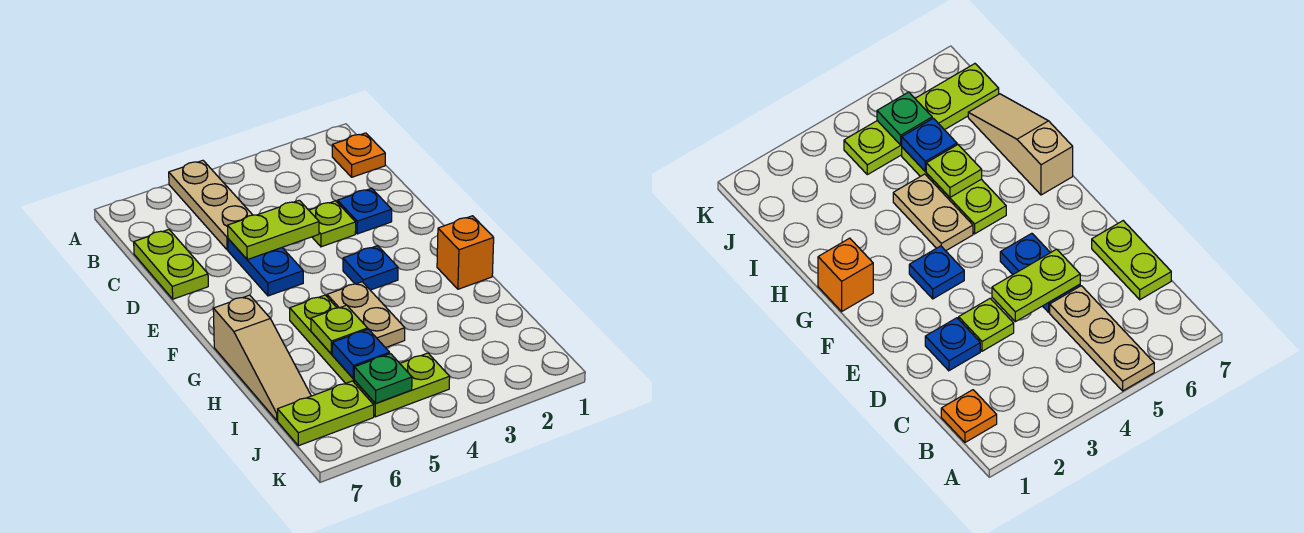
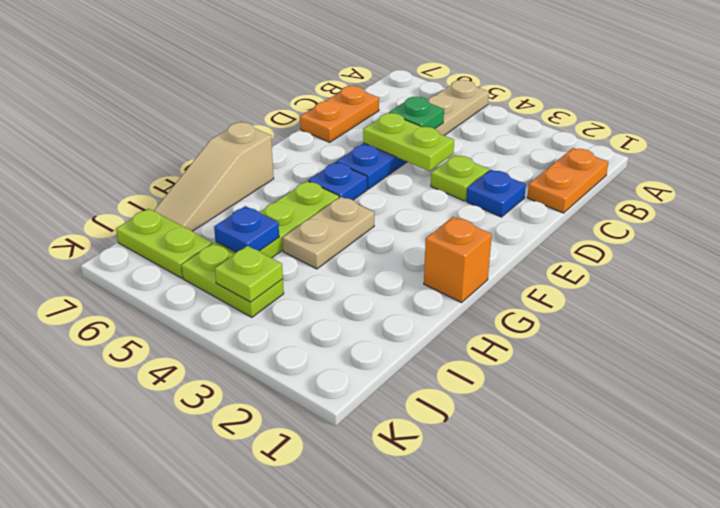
orange plate B1 level 1 -> orange plate B1:C1 level 1
lime plate C7:D7 level 1 -> orange plate C7:D7 level 1
blue plate F3 level 1 -> blue plate F5 level 1
lime plate H5 level 2 -> lime plate J4 level 2
green plate J5 level 2 -> green plate C5 level 2

